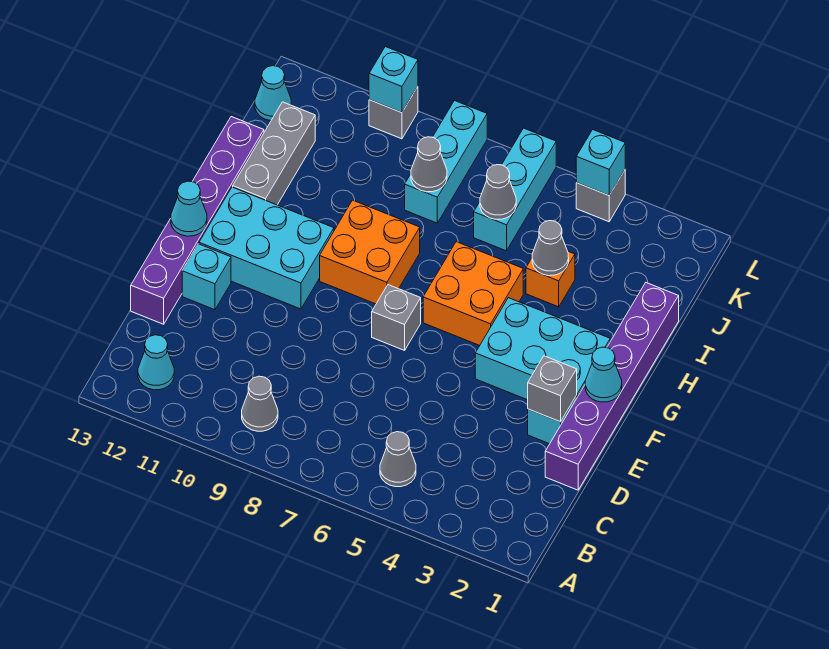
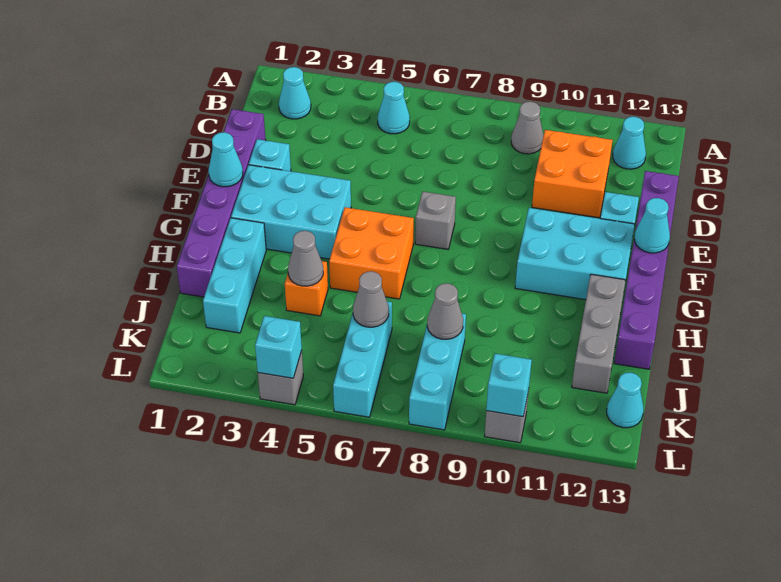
none -> cyan cone B2 level 1
grey cone B5 level 1 -> cyan cone B5 level 1
grey brick E2 level 2 -> none
orange brick G8:H9 level 1 -> orange brick C10:D11 level 1
none -> cyan brick H2:J2 level 1

